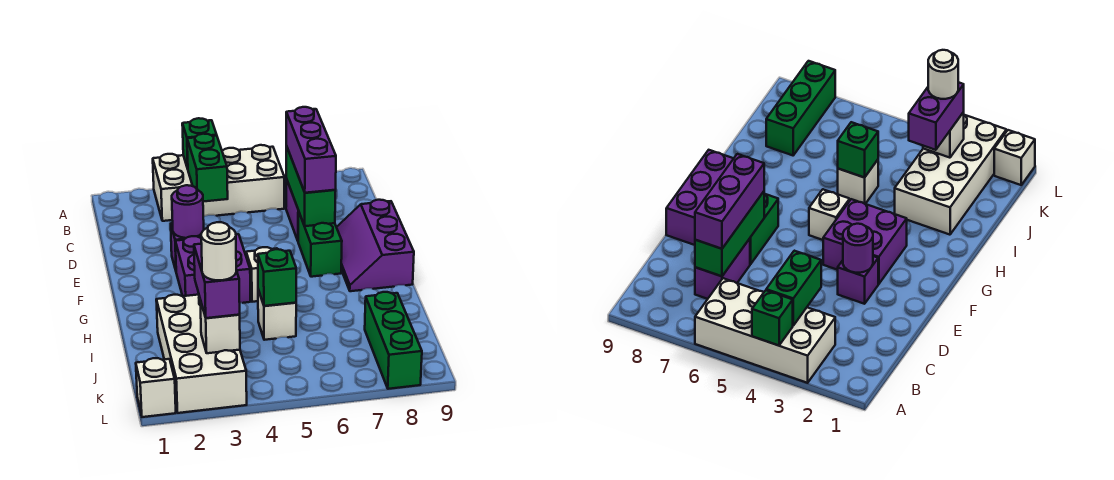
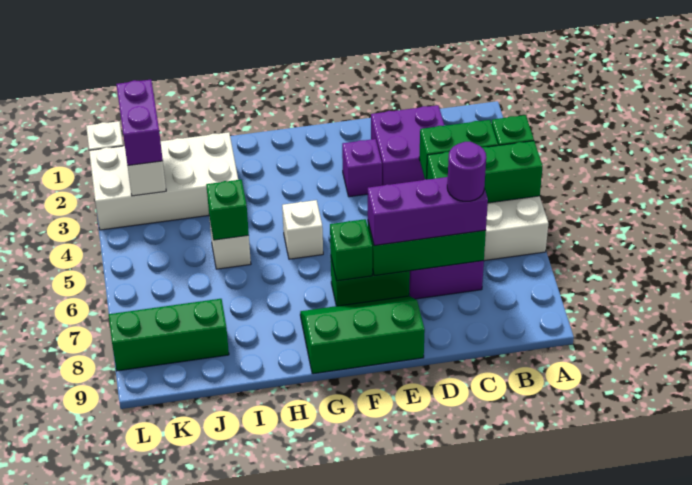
none -> green brick A5:C5 level 2
purple round brick E3 level 2 -> purple round brick C7 level 4
purple slope E8:G9 level 1 top 9 -> green slope E8:G9 level 1 top 9
purple brick F3:G4 level 1 -> purple brick C2:D3 level 1
none -> green brick F7 level 2
purple brick J3:K3 level 3 -> purple brick K2:K3 level 3
white round brick K3 level 4 -> none

